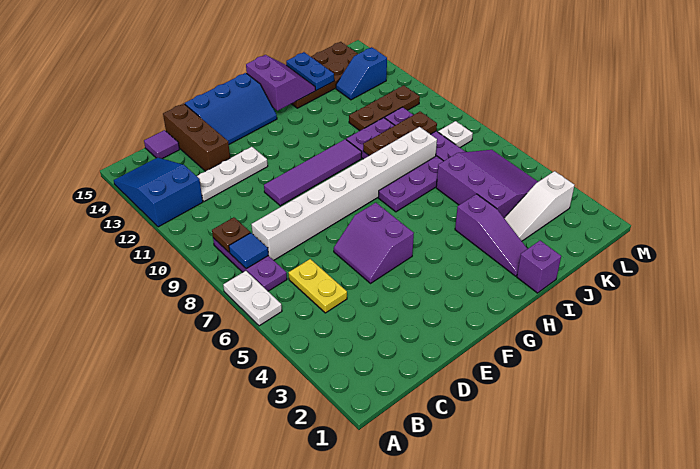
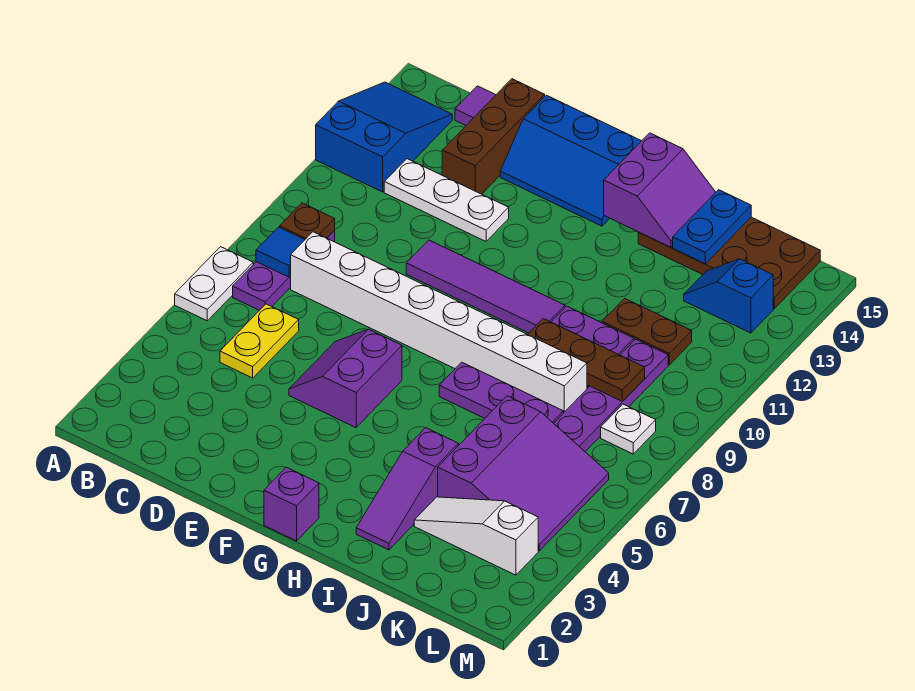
purple brick I1 level 1 -> purple brick G1 level 1
brown plate J11:L11 level 1 -> brown plate J11:K11 level 1

